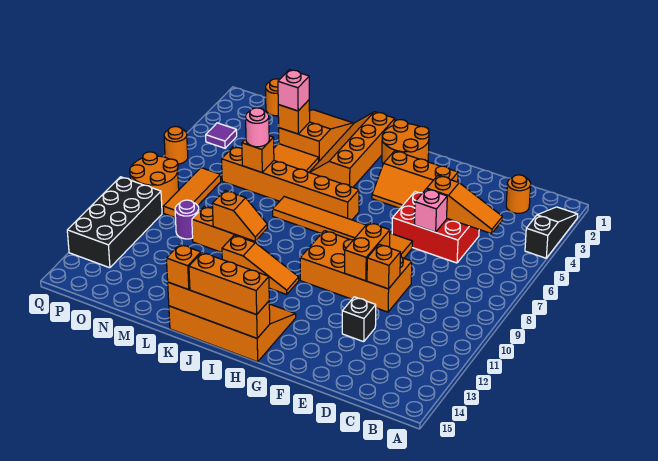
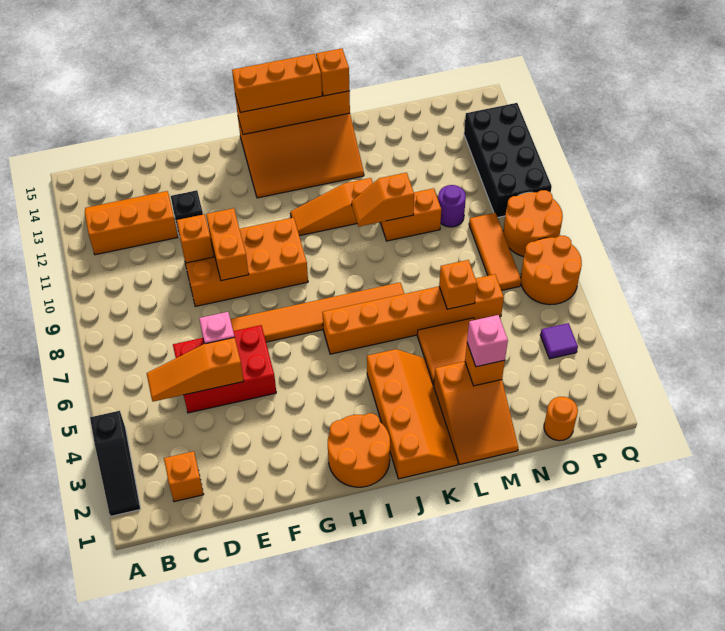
orange round brick C2 level 1 -> orange brick C2 level 1
orange slope F3:H4 level 1 top 3 -> orange slope B12:D13 level 1 top 12
pink round brick M6 level 3 -> none
orange round brick Q6 level 1 -> orange round brick P6:Q7 level 1

